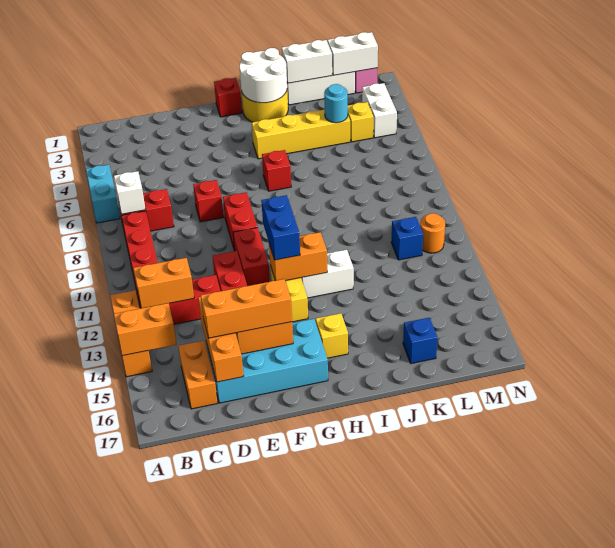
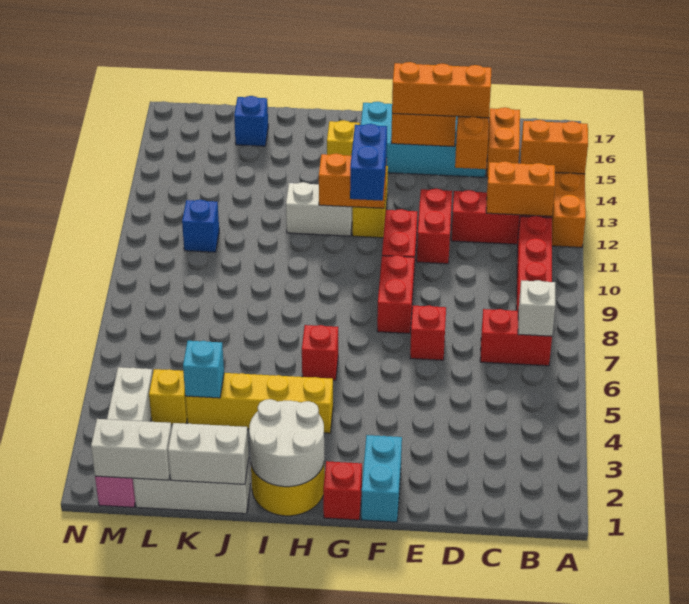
cyan brick A5:A6 level 1 -> cyan brick F1:F2 level 1
cyan round brick K4 level 2 -> cyan brick K4 level 2
orange round brick M11 level 1 -> none

